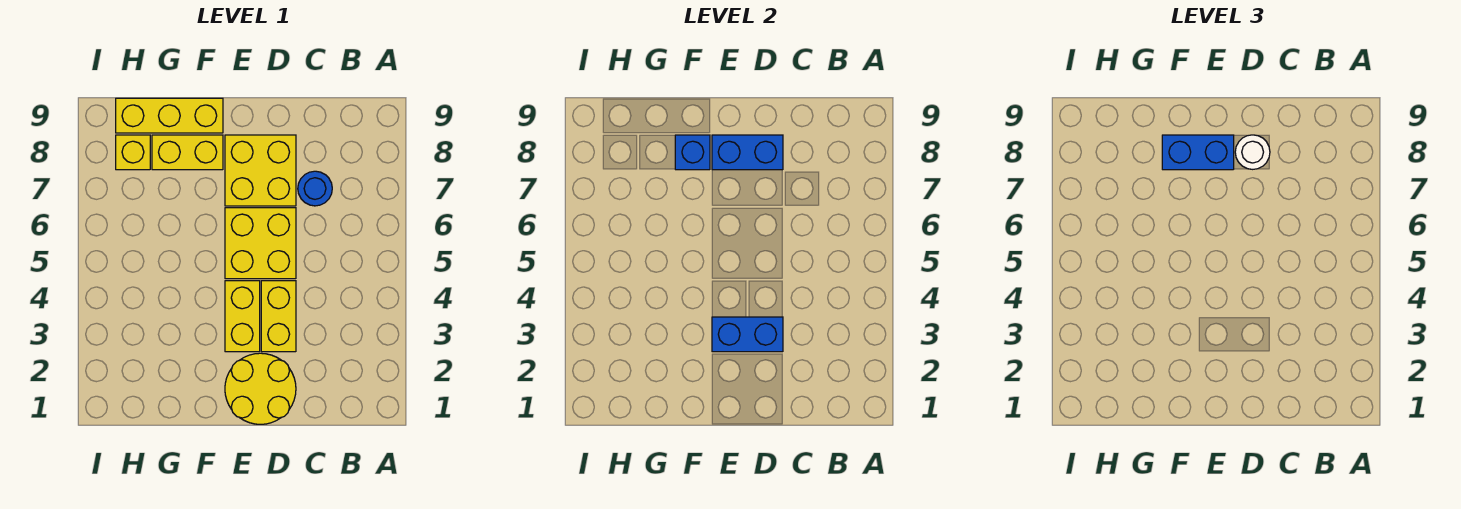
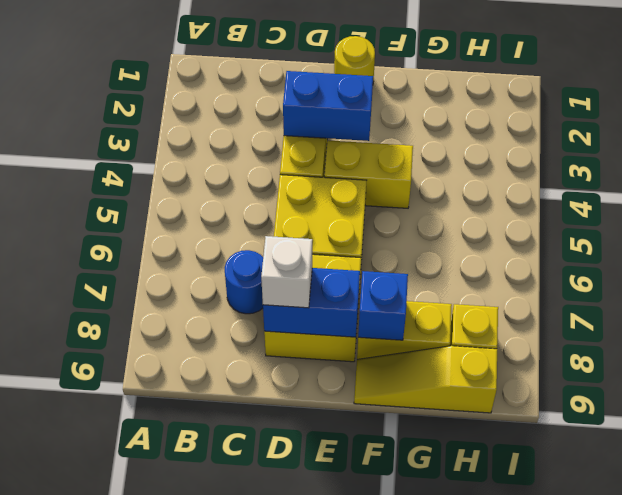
yellow round brick D1:E2 level 1 -> yellow round brick E1 level 1
white round brick D8 level 3 -> white brick D8 level 3
yellow brick E3:E4 level 1 -> yellow brick E4:F4 level 1
blue brick E8:F8 level 3 -> none
yellow brick F9:H9 level 1 -> yellow slope F9:H9 level 1 top H

